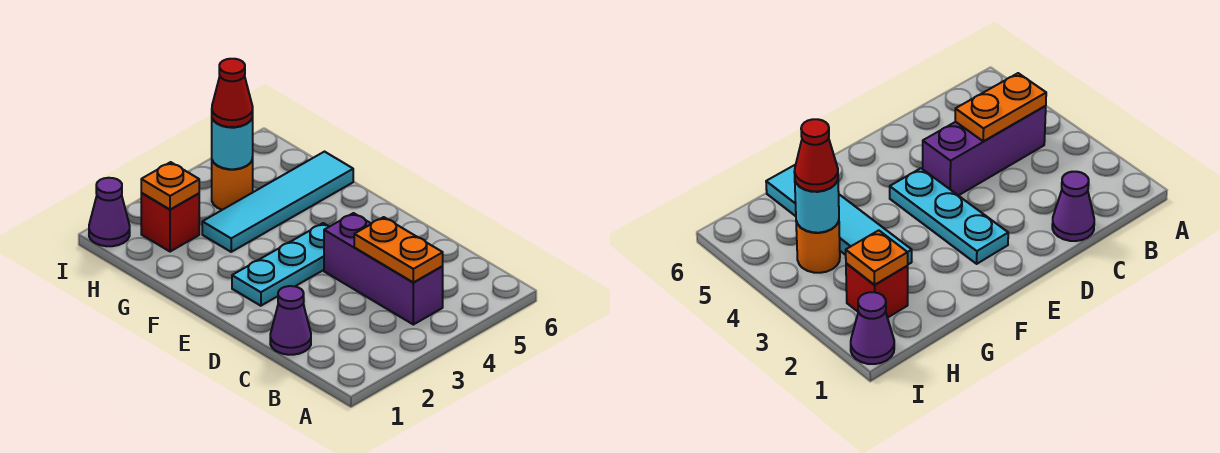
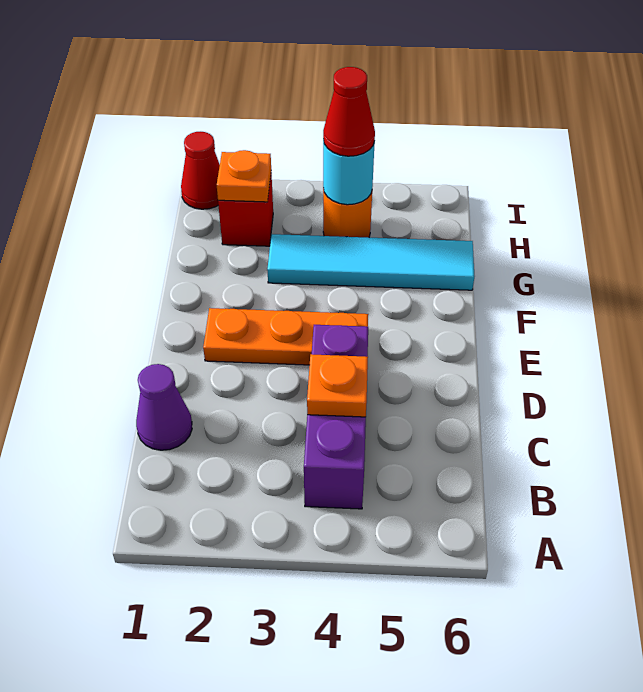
orange plate B4:C4 level 2 -> orange plate C4 level 2
cyan plate E2:E4 level 1 -> orange plate E2:E4 level 1
purple cone I1 level 1 -> red cone I1 level 1

